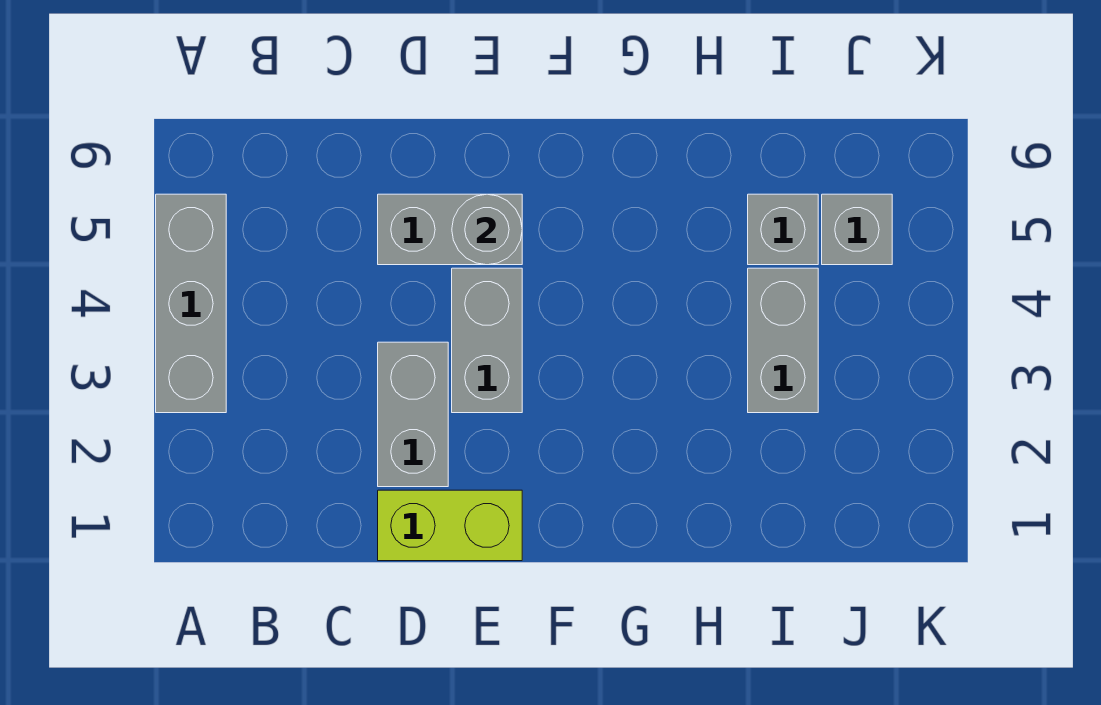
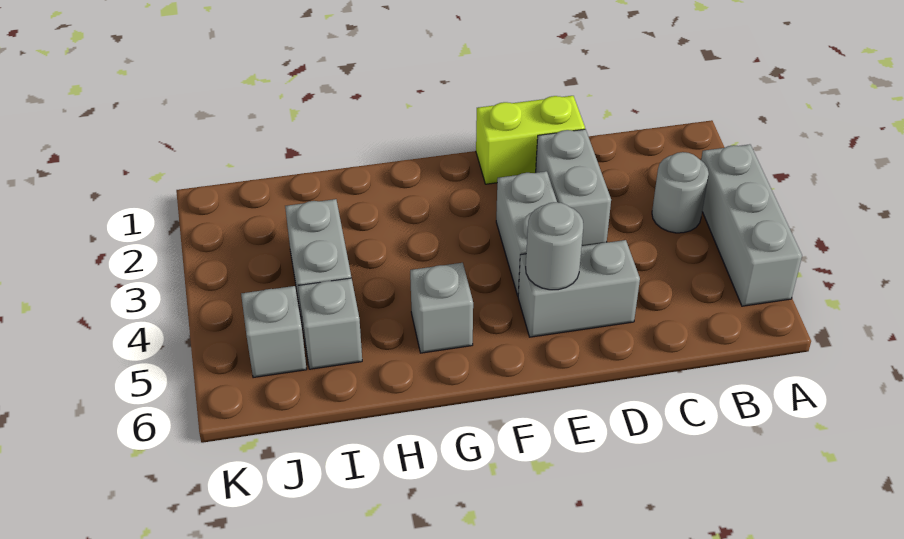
none -> grey round brick B3 level 1
none -> grey brick G5 level 1

